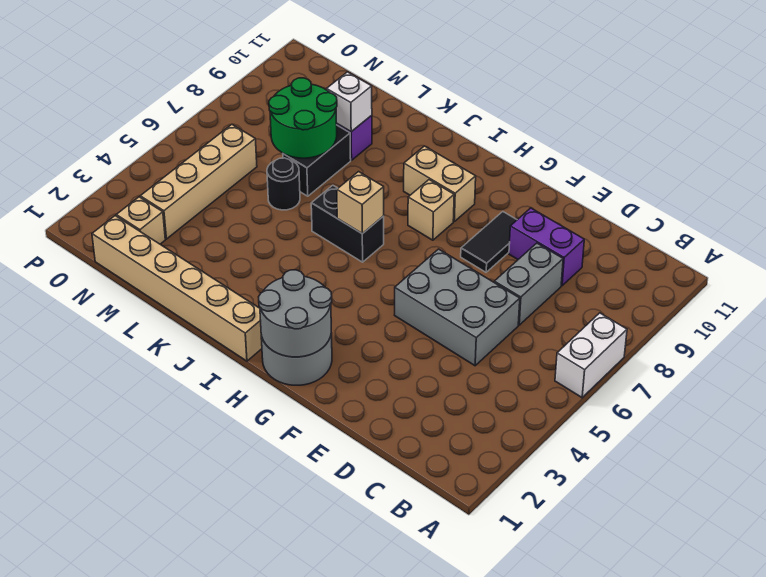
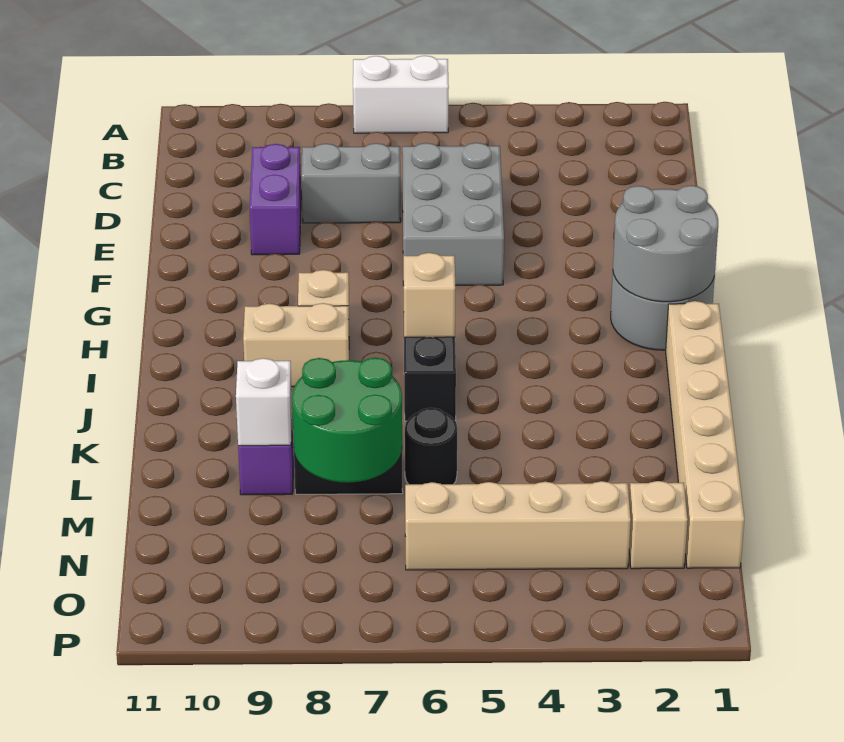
black tile F8:F9 level 1 -> none
tan brick H9:I9 level 1 -> tan brick I8:I9 level 1

